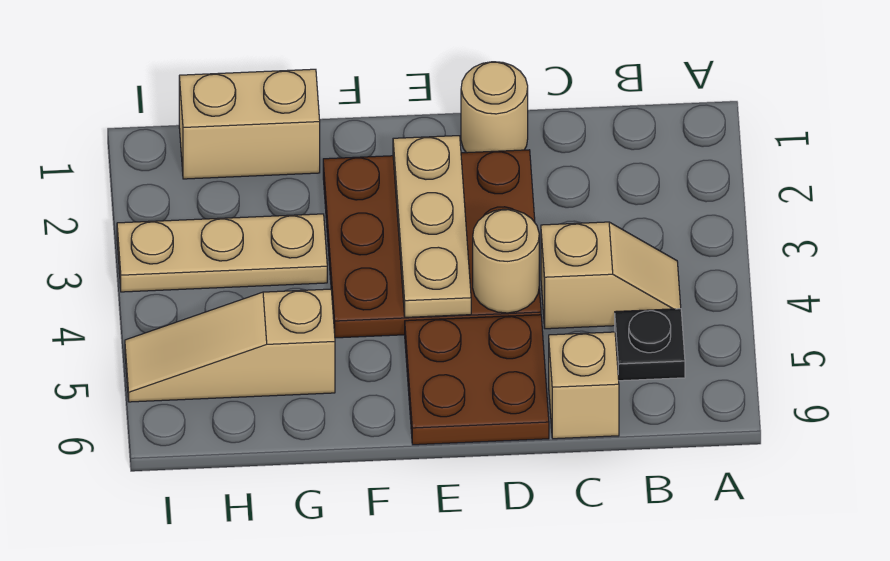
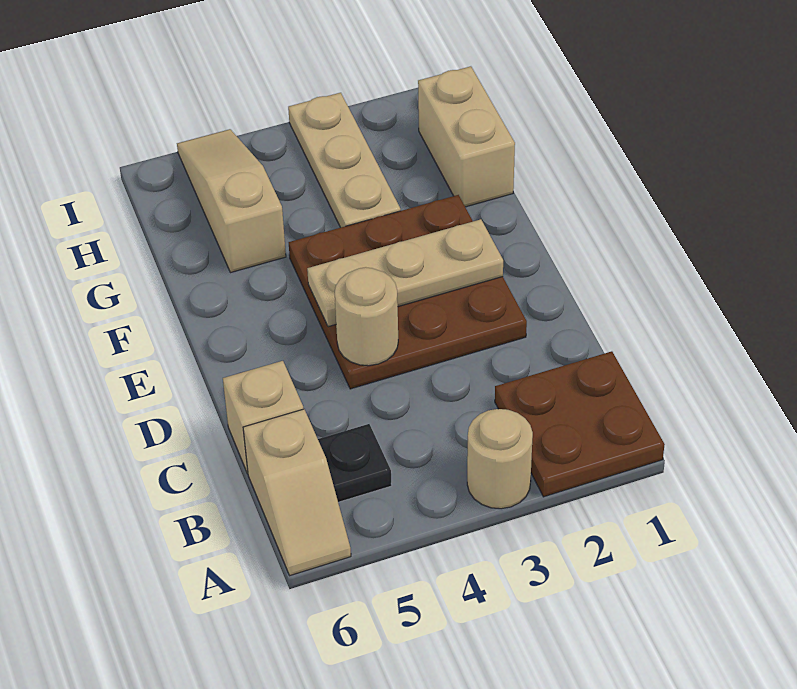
tan slope B4:C4 level 1 top C -> tan slope A6:B6 level 1 top B
tan round brick D1 level 1 -> tan round brick A3 level 1
brown plate D5:E6 level 1 -> brown plate A1:B2 level 1

